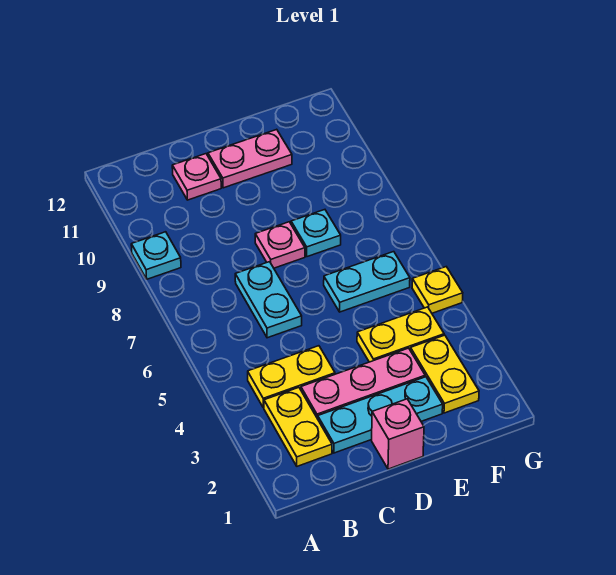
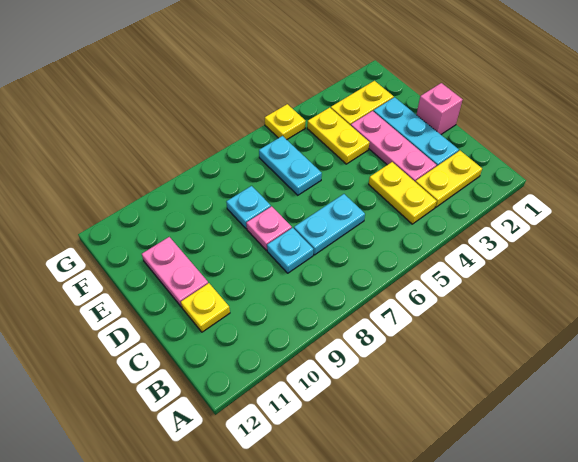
cyan plate A9 level 1 -> cyan plate C8 level 1
pink plate C11 level 1 -> yellow plate C11 level 1

